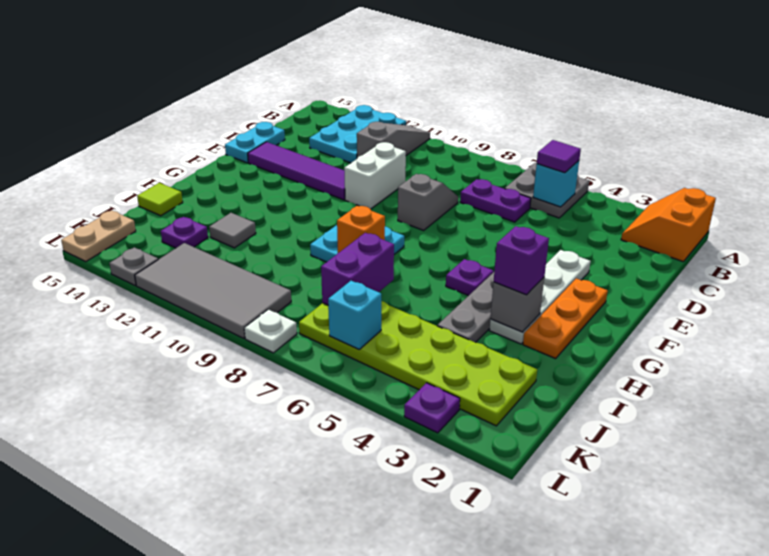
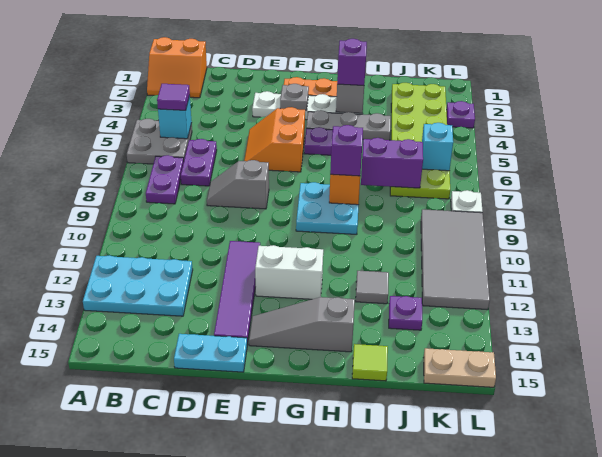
grey slope A11:C11 level 1 top C -> grey slope F14:H14 level 1 top H
none -> purple plate B7:B8 level 1
white brick D10:E10 level 1 -> white brick F12:G12 level 1
none -> orange slope E5:F6 level 1 top F
none -> purple brick H8 level 3
grey plate L13 level 1 -> grey plate F3 level 2

